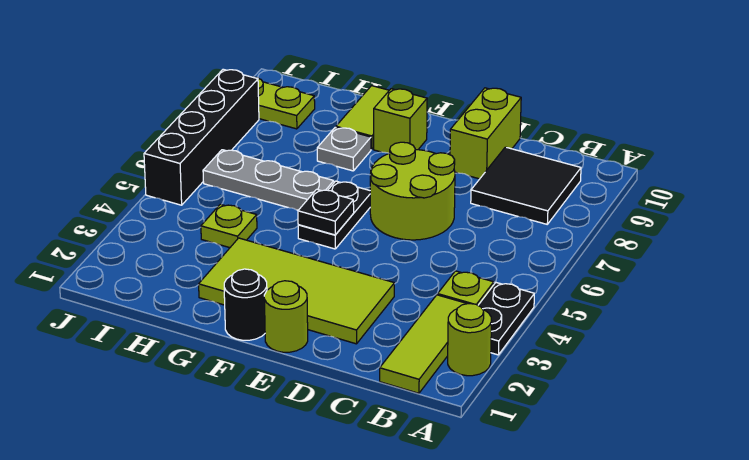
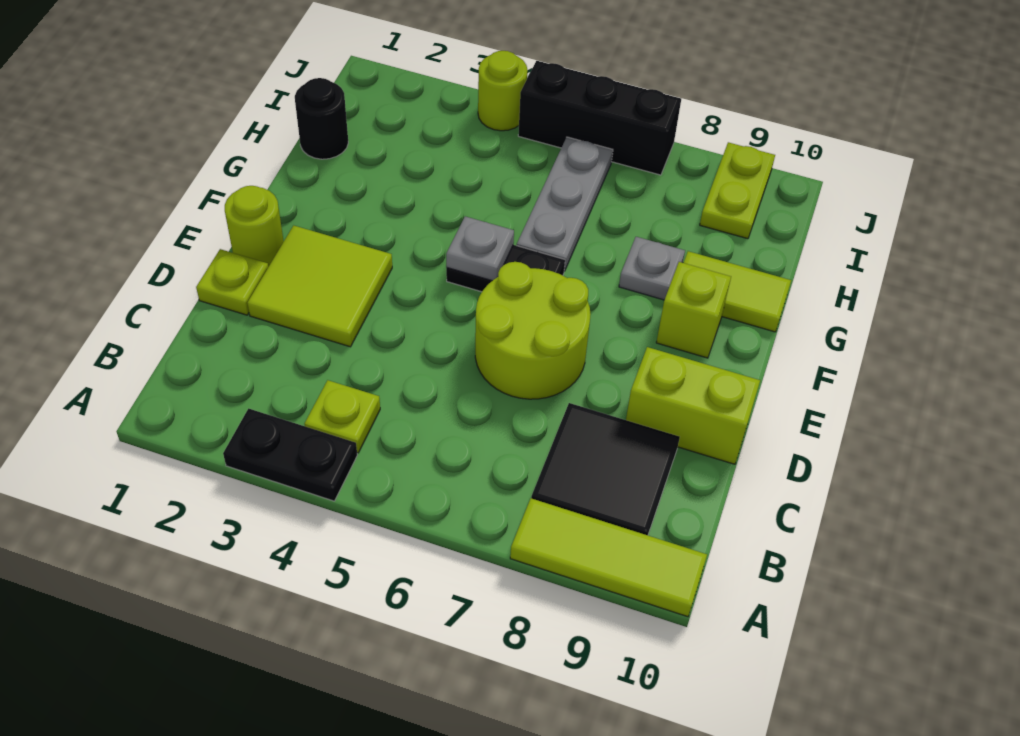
lime round brick A2 level 1 -> lime round brick J4 level 1
lime tile B1:B3 level 1 -> lime tile A8:A10 level 1
lime tile D2:G3 level 1 -> lime tile D2:E3 level 1
black round brick F1 level 1 -> black round brick H1 level 1
black plate F5 level 2 -> grey plate F5 level 2
lime plate H4 level 1 -> lime plate D1 level 1
black brick J5:J8 level 1 -> black brick J5:J7 level 1

